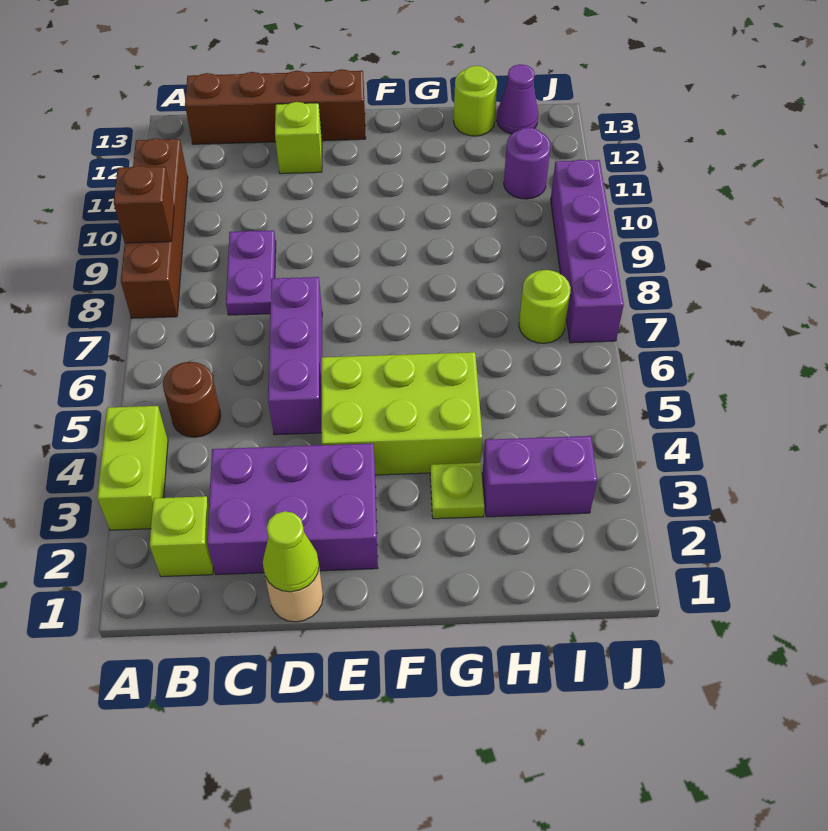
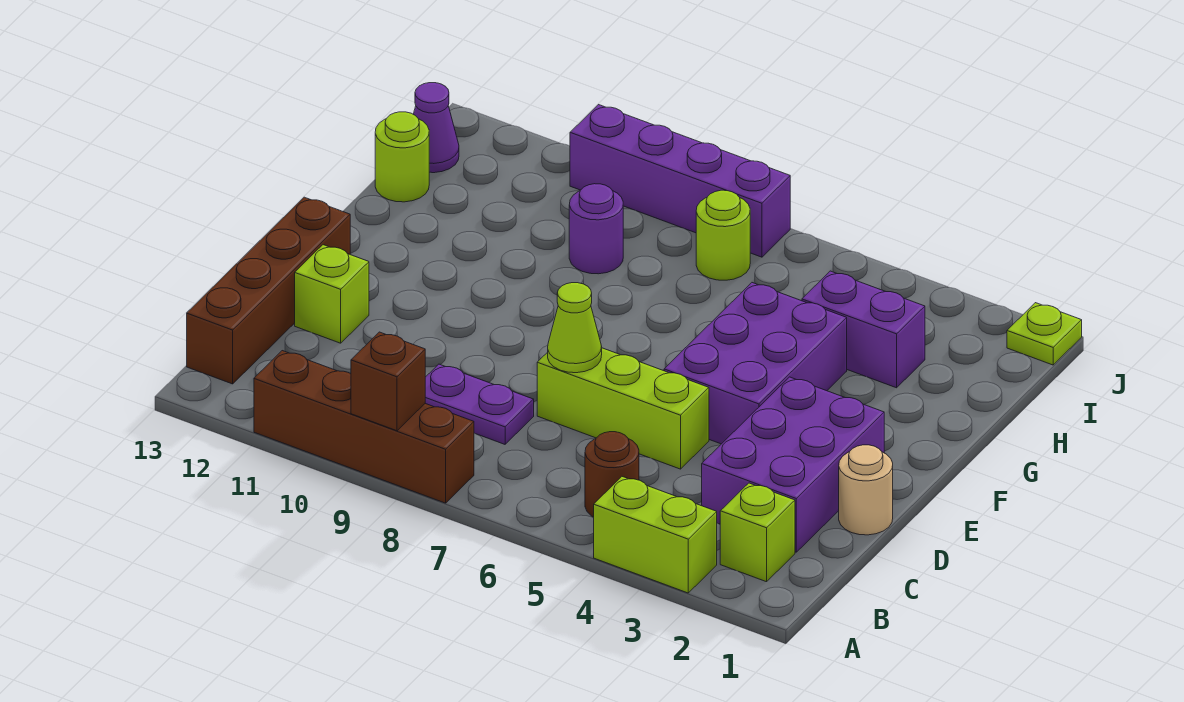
lime cone D1 level 2 -> lime cone D7 level 2
purple brick D5:D7 level 1 -> lime brick D5:D7 level 1
lime brick E4:G5 level 1 -> purple brick E4:G5 level 1
lime plate G3 level 1 -> lime plate J1 level 1
purple brick H3:I3 level 1 -> purple brick H3:H4 level 1
purple round brick I11 level 1 -> purple round brick H9 level 1

